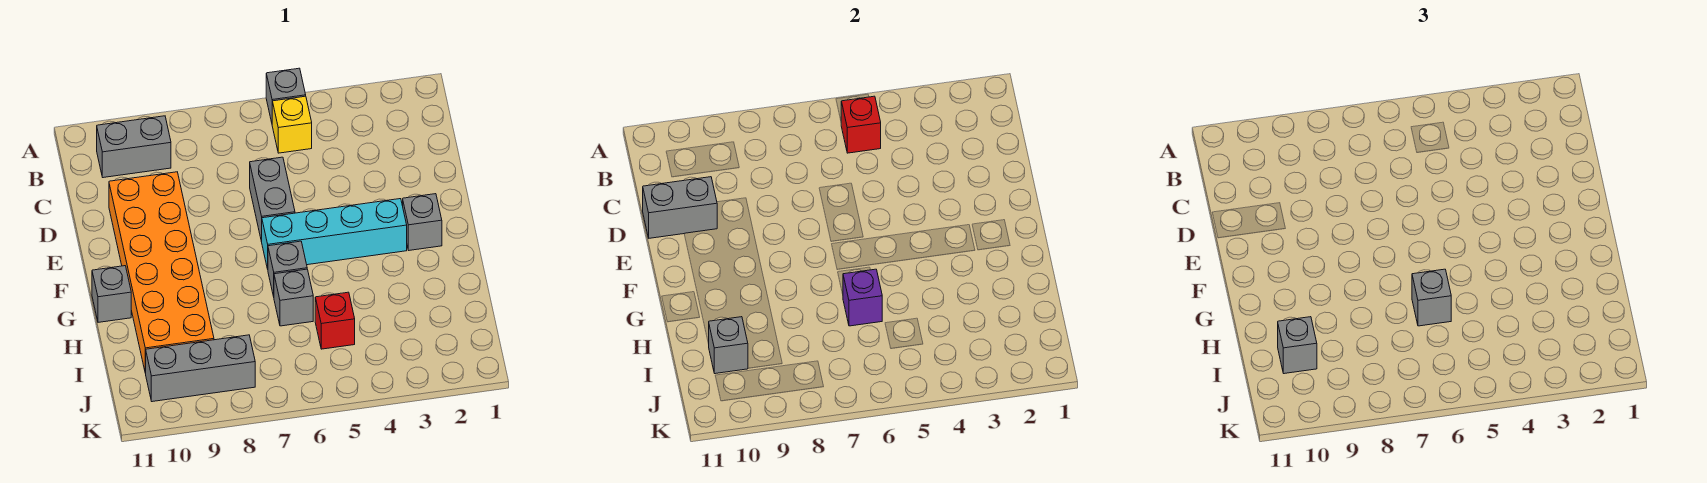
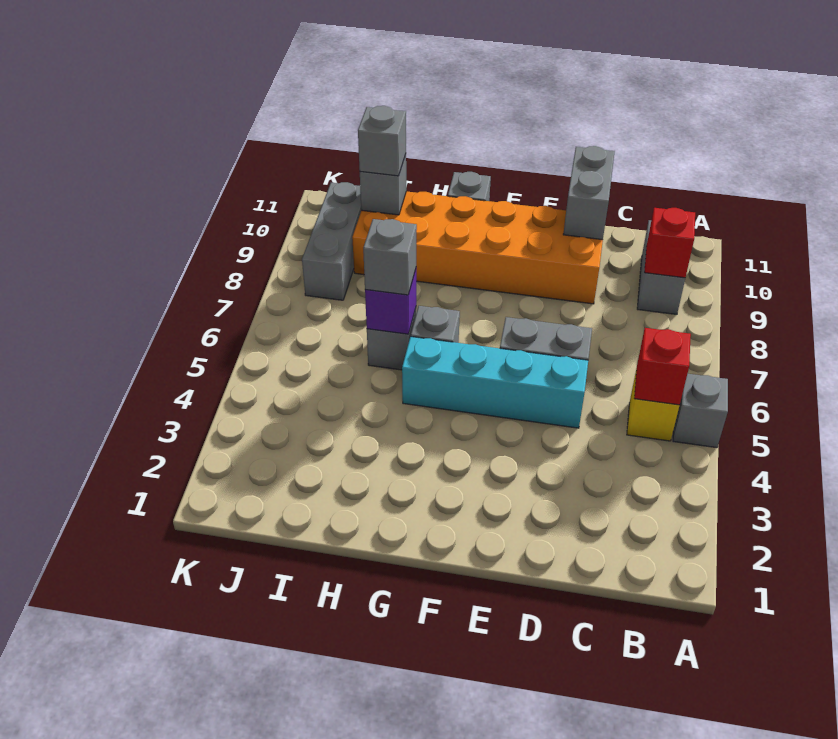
grey brick F2 level 1 -> none
cyan brick F3:F6 level 1 -> cyan brick D5:G5 level 1
red brick I5 level 1 -> red brick B9 level 2

